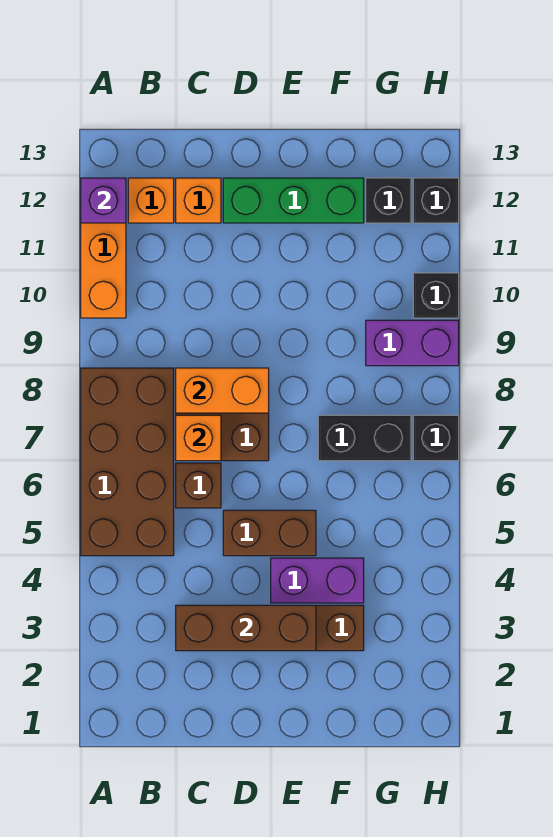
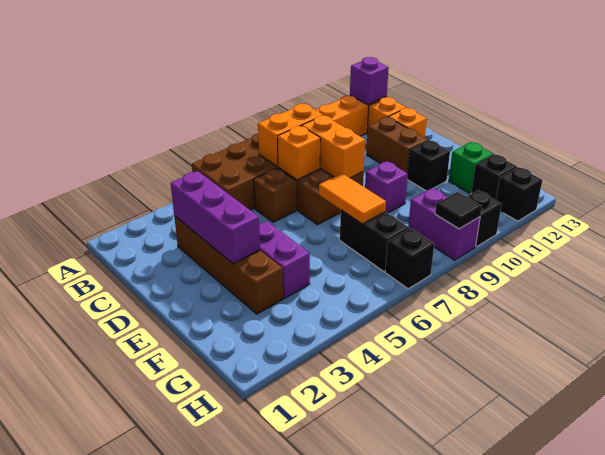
none -> orange brick B7:B8 level 2
brown brick C3:E3 level 2 -> purple brick C3:E3 level 2
brown brick D5:E5 level 1 -> brown brick C11:D11 level 1
green brick D12:F12 level 1 -> green brick F12 level 1
none -> orange tile E7:F7 level 2
none -> purple brick E9 level 1
none -> black brick E11 level 1
none -> black tile H9 level 2

